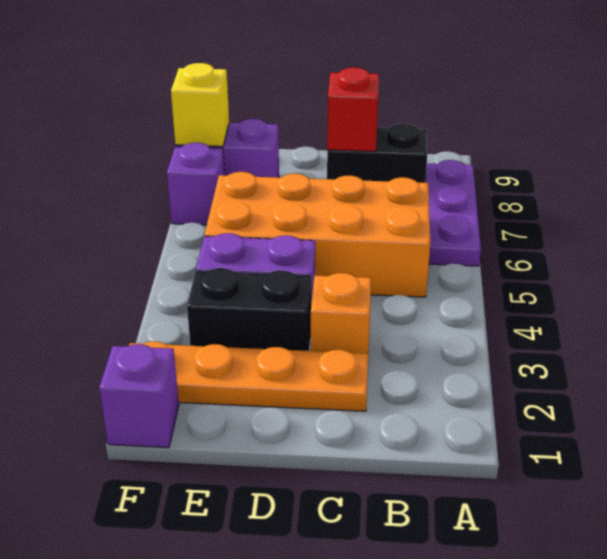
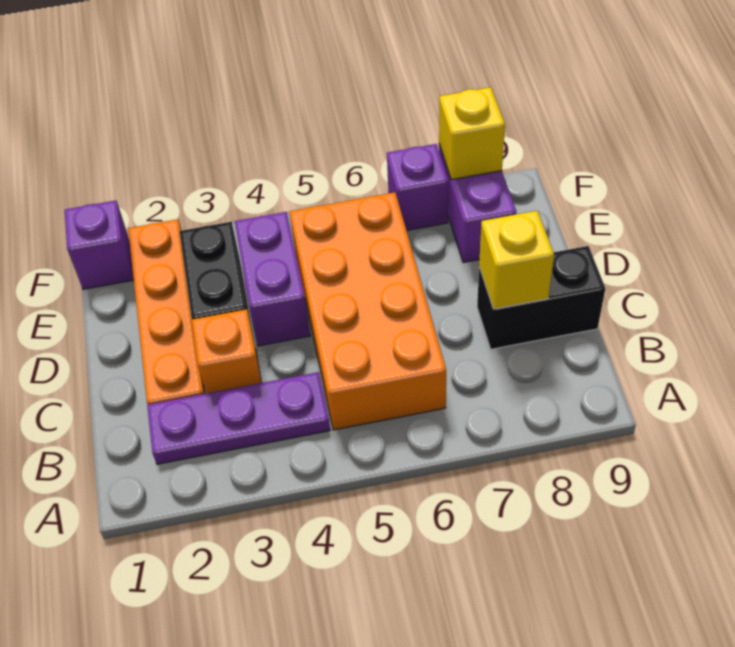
purple plate A6:A8 level 1 -> purple plate B2:B4 level 1
black brick B8:C8 level 1 -> black brick C8:C9 level 1
red brick C8 level 2 -> yellow brick C8 level 2

